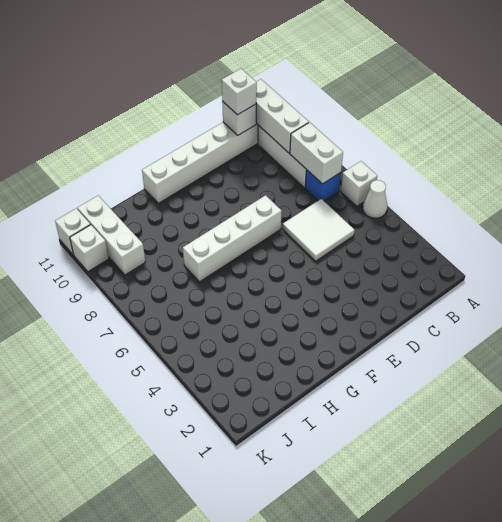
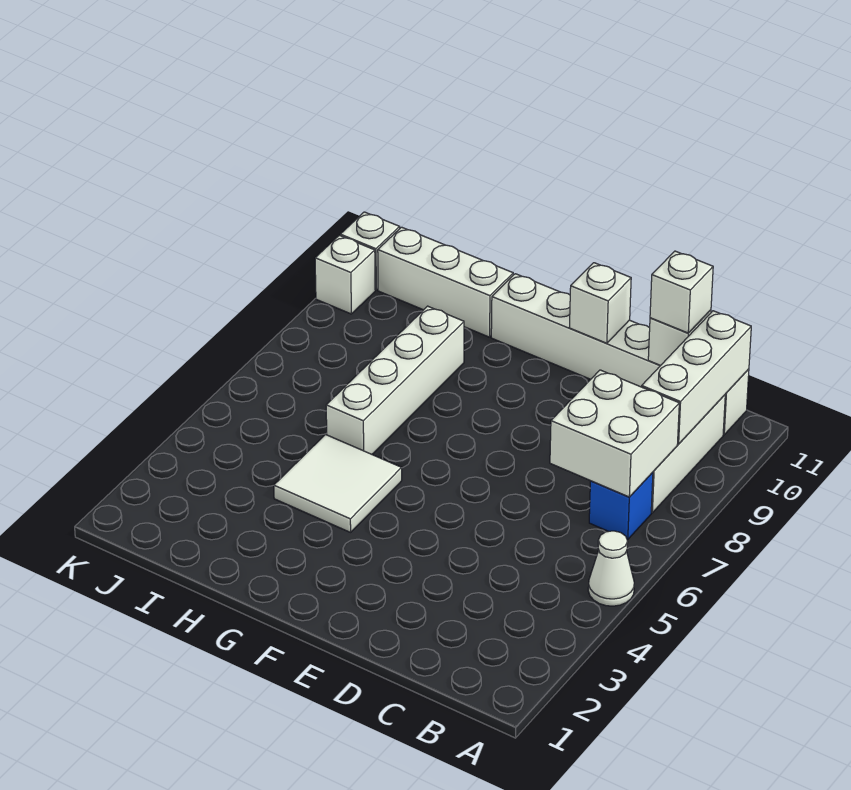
white brick A6 level 1 -> white brick E11 level 2
white brick B7:B8 level 2 -> white brick B7:C8 level 2
white tile C5:D6 level 1 -> white tile G4:H5 level 1
white brick E7:H7 level 1 -> white brick H6:H9 level 1
white brick J9:J11 level 1 -> white brick H11:J11 level 1

